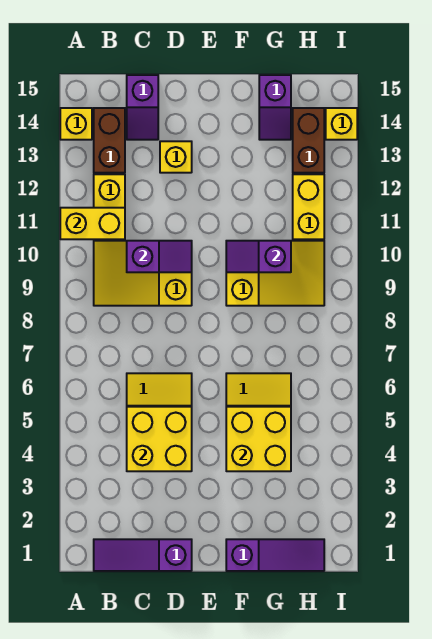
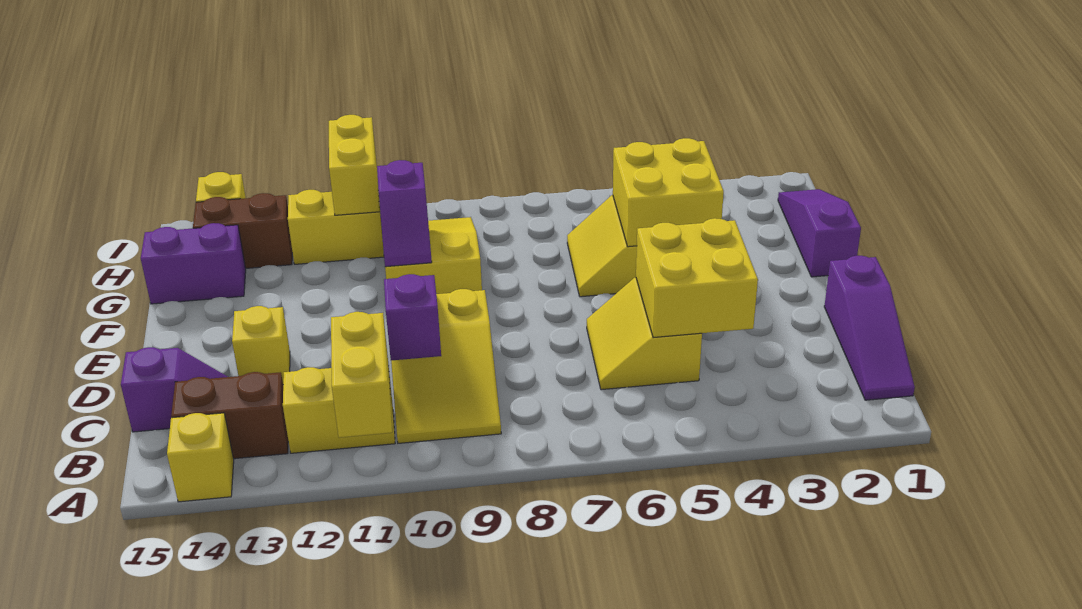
purple slope G14:G15 level 1 top 15 -> purple brick G14:G15 level 1
none -> yellow brick H11:I11 level 2

